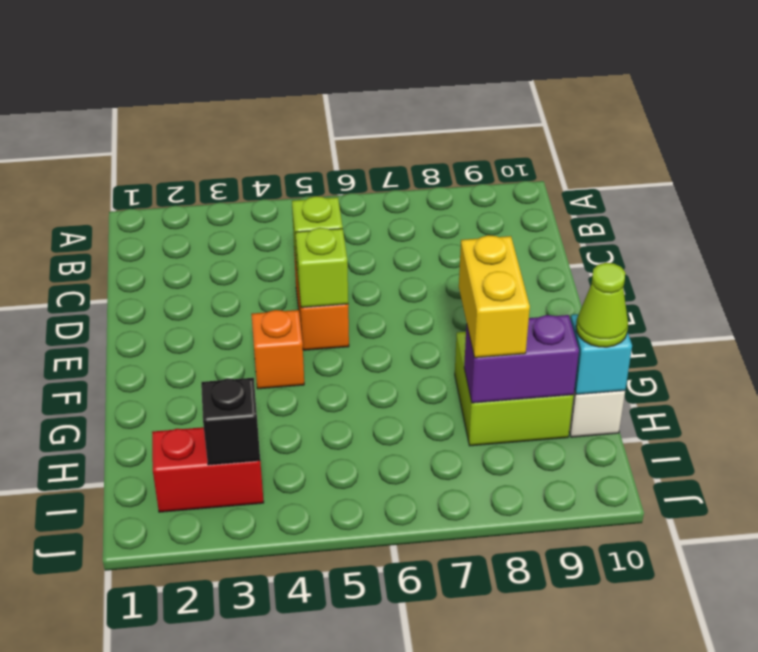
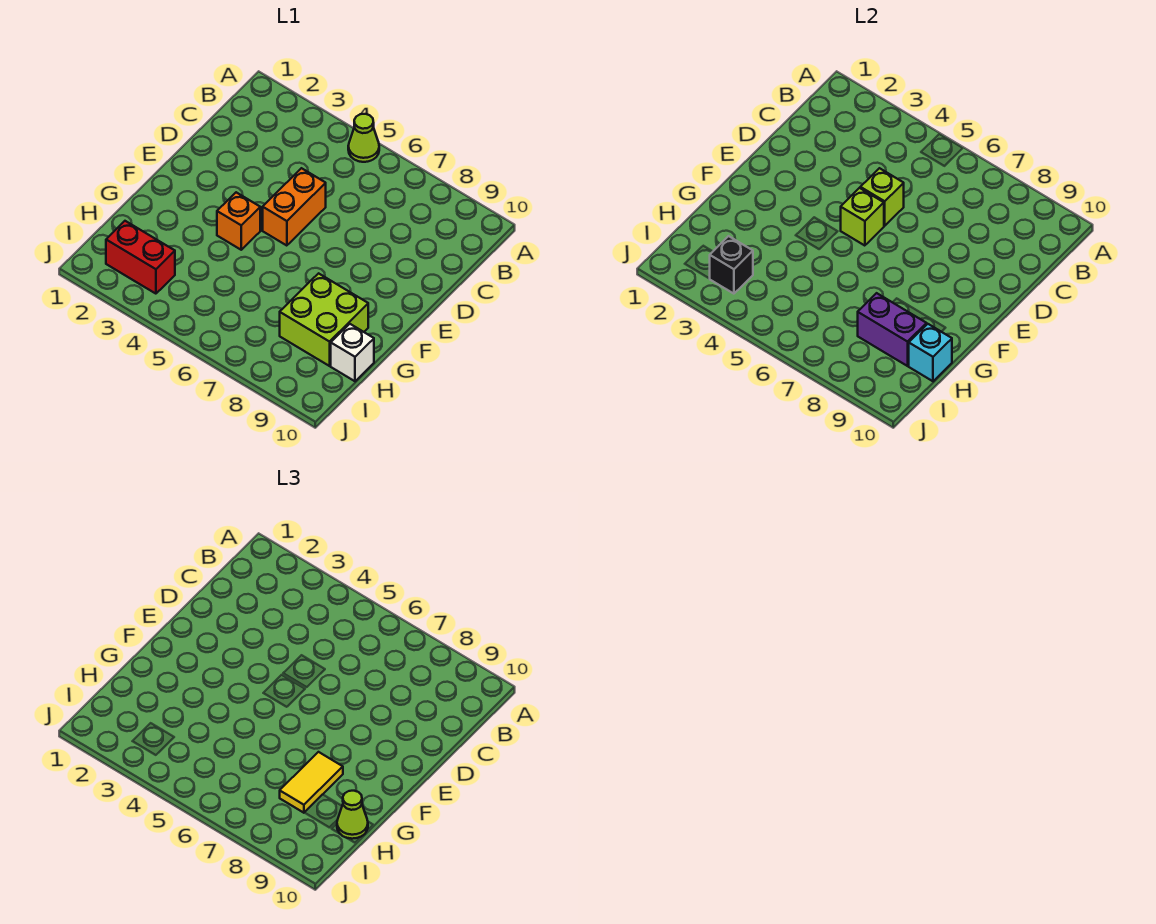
none -> lime cone A5 level 1
yellow brick G8:H8 level 3 -> yellow tile G8:H8 level 3

